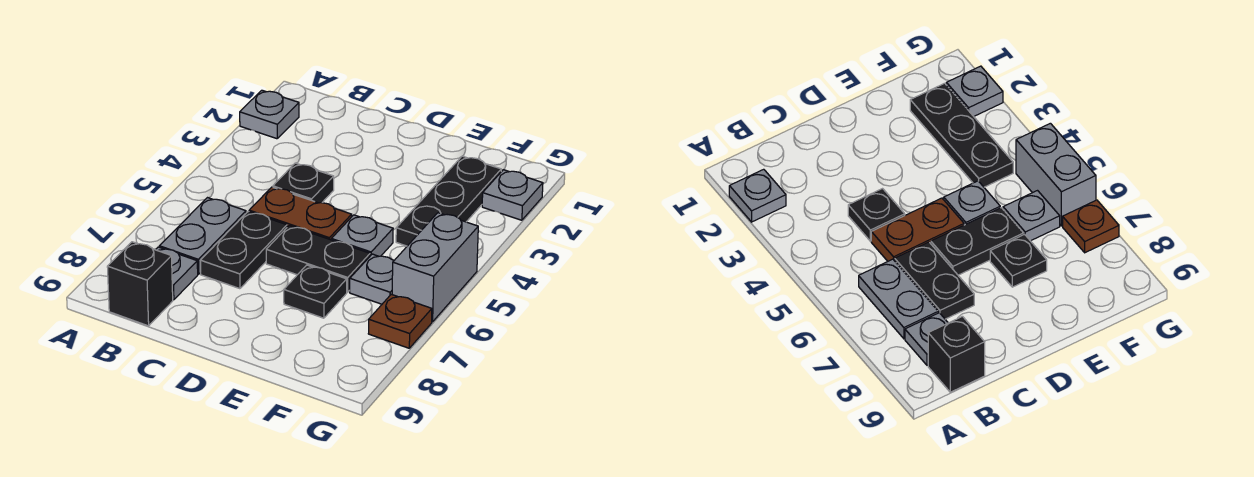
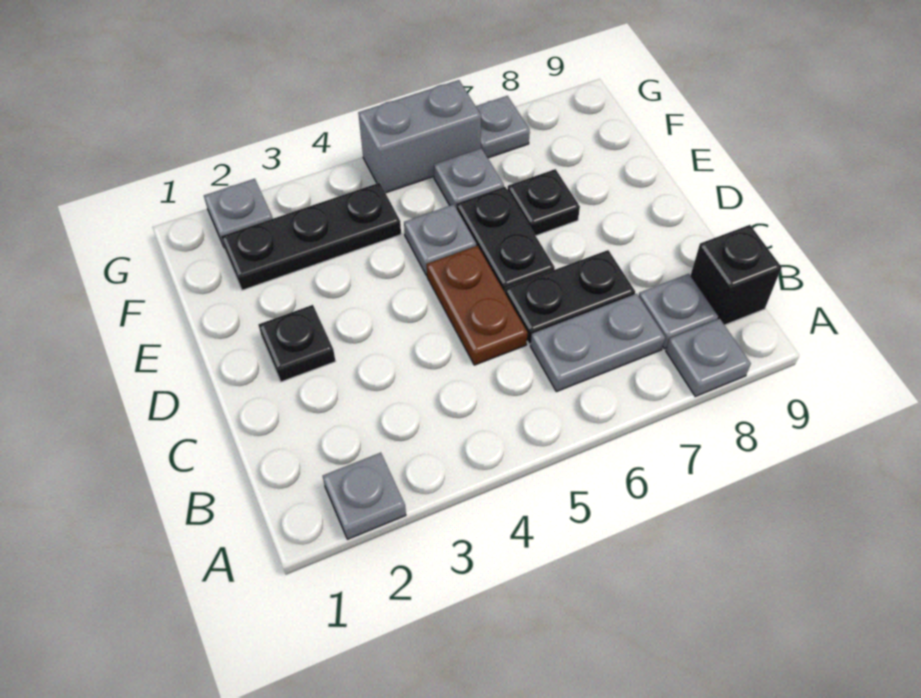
none -> grey plate A8 level 1
black plate C4 level 1 -> black plate D2 level 1
brown plate G7 level 1 -> grey plate G7 level 1

